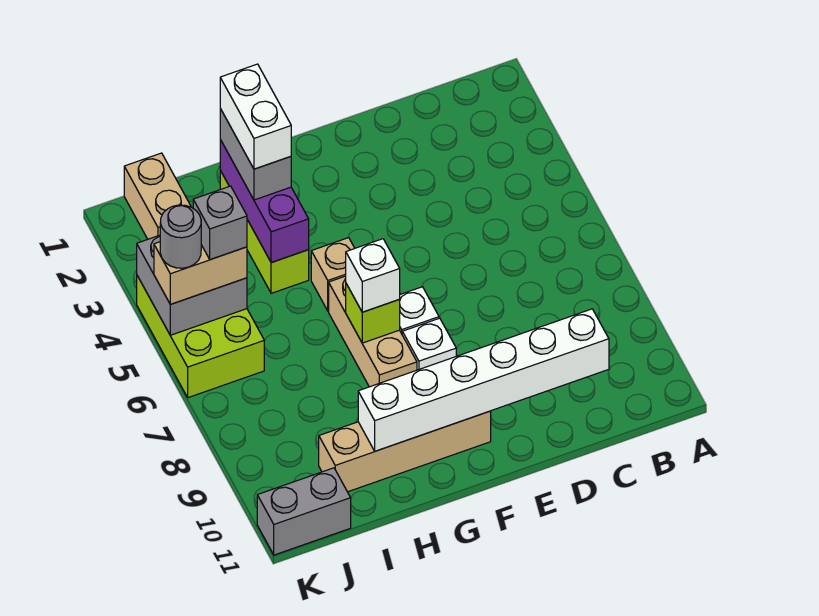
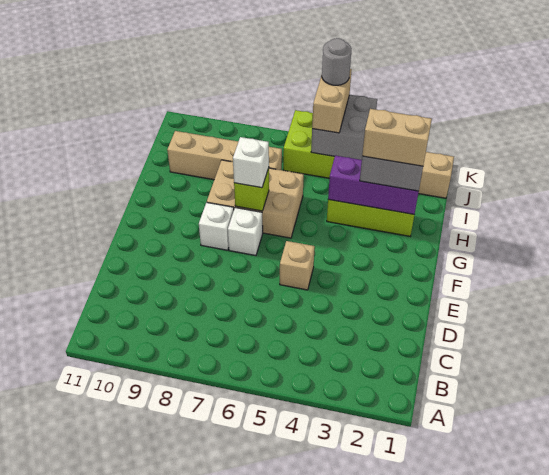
white brick C10:H10 level 2 -> none
tan brick F10:I10 level 1 -> tan brick I7:I10 level 1
tan brick G5 level 1 -> tan brick E5 level 1
tan brick G6:G8 level 1 -> tan brick G6:H8 level 1
white brick H2:H3 level 4 -> tan brick H2:H3 level 4
grey brick J5 level 4 -> none
grey brick J11:K11 level 1 -> none

